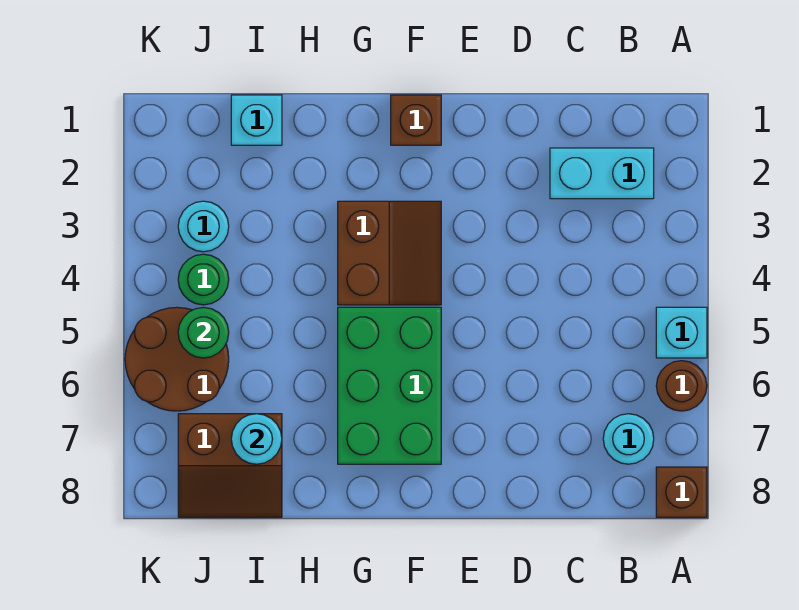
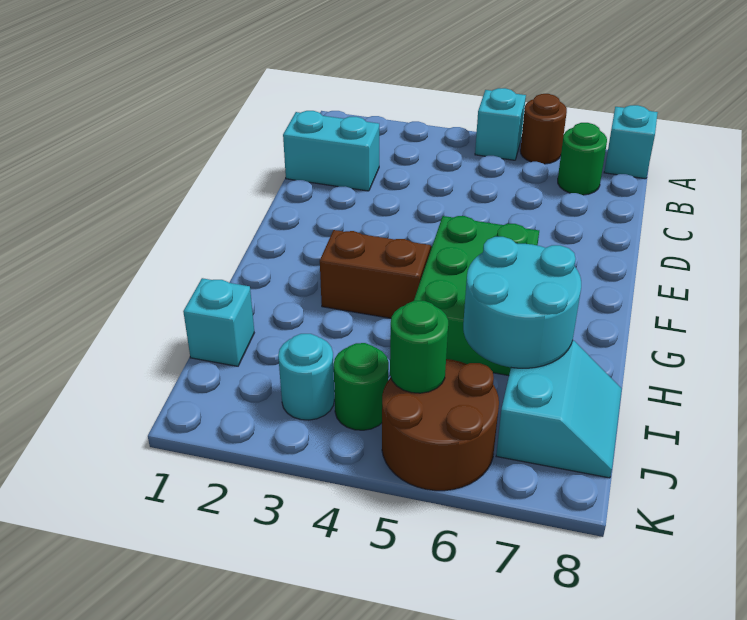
brown brick A8 level 1 -> cyan brick A8 level 1
cyan brick B2:C2 level 1 -> cyan brick C1:C2 level 1
cyan round brick B7 level 1 -> green round brick B7 level 1
brown brick F1 level 1 -> none
green brick F5:G7 level 1 -> green brick F5:H6 level 1
brown slope I7:J8 level 1 top 7 -> cyan slope I7:J8 level 1 top 7
cyan round brick I7 level 2 -> cyan round brick H6:I7 level 2

